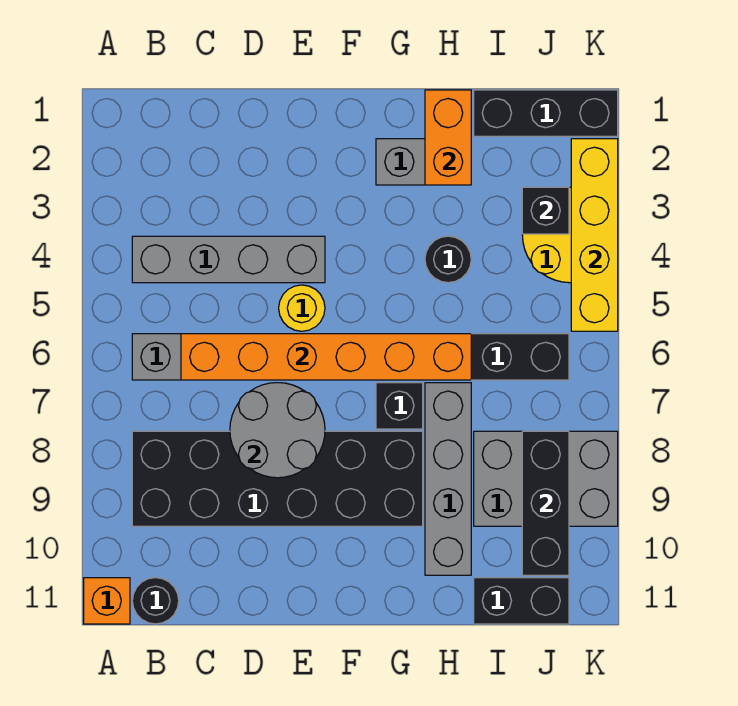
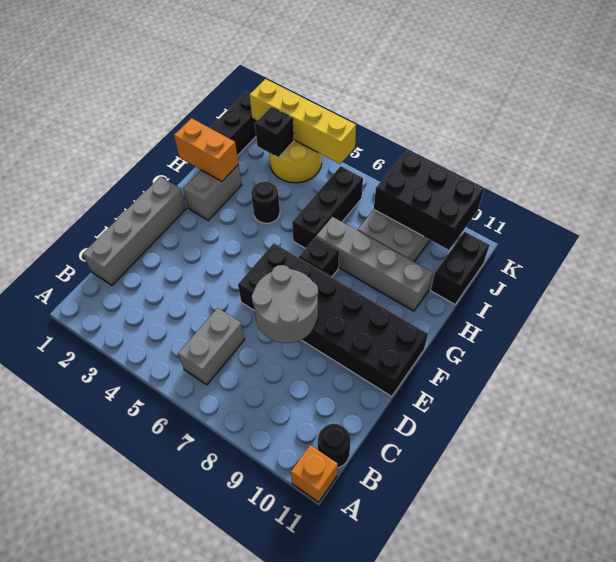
grey brick B4:E4 level 1 -> grey brick C1:F1 level 1
black brick B8:G9 level 1 -> black brick E6:F11 level 1
orange brick C6:H6 level 2 -> none
yellow round brick E5 level 1 -> none
black brick J8:J10 level 2 -> black brick J8:K10 level 2

